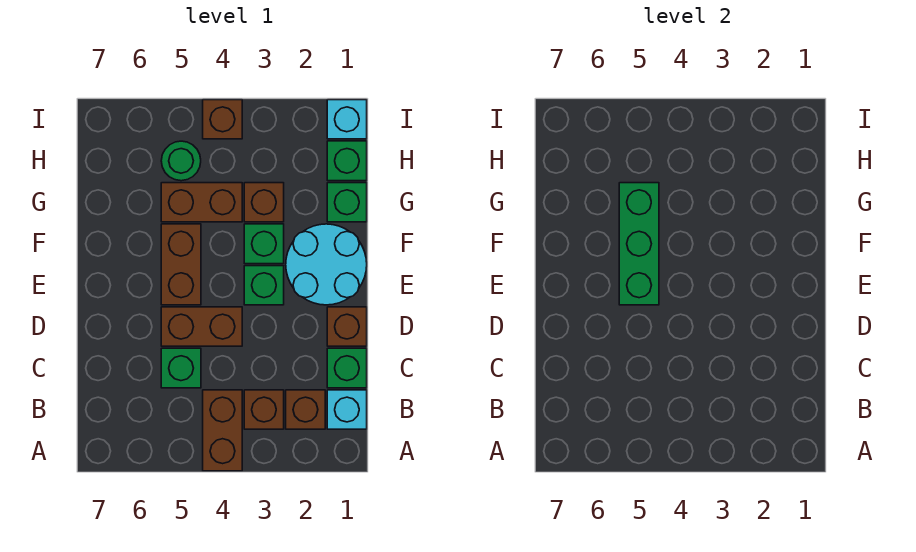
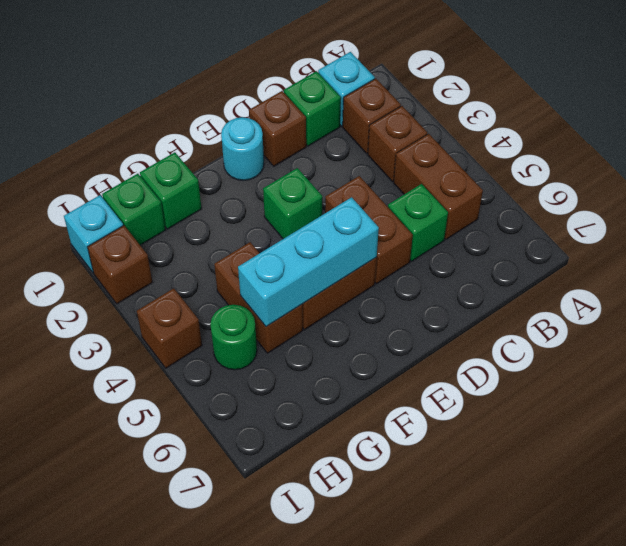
brown brick A4:B4 level 1 -> brown brick B4:B5 level 1
cyan round brick E1:F2 level 1 -> cyan round brick E1 level 1
green brick E5:G5 level 2 -> cyan brick E5:G5 level 2
green brick F3 level 1 -> none
brown brick G3 level 1 -> brown brick I2 level 1

